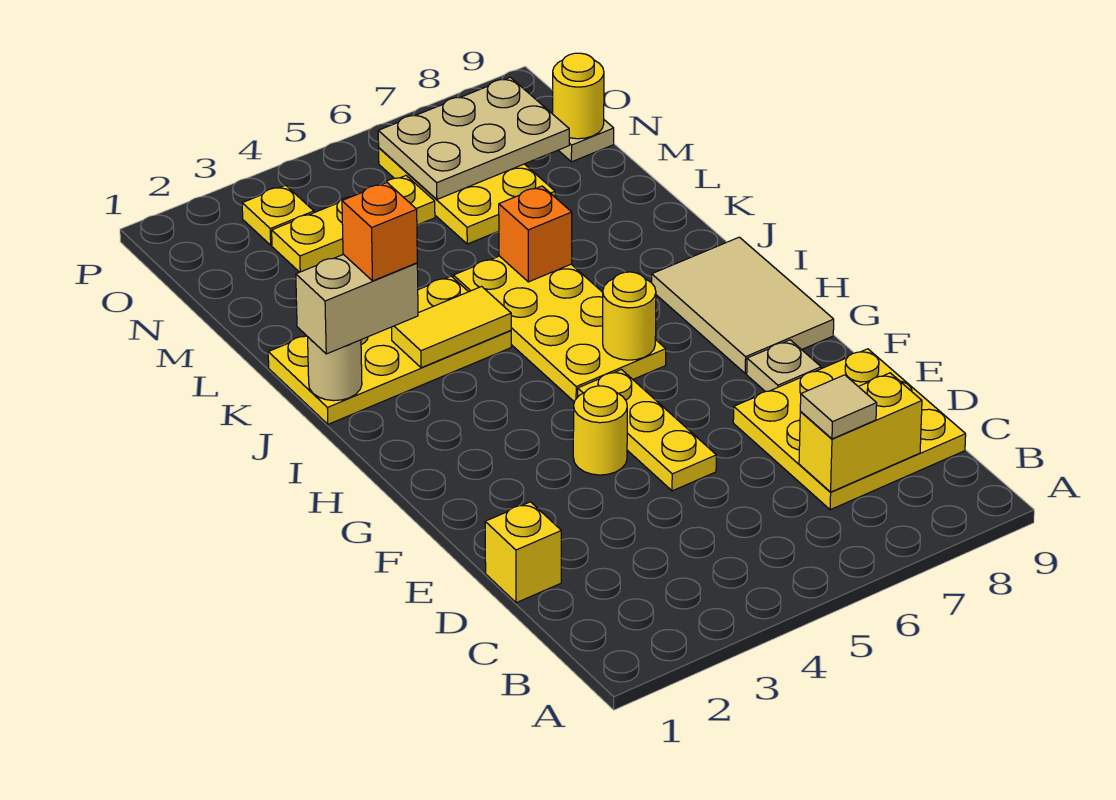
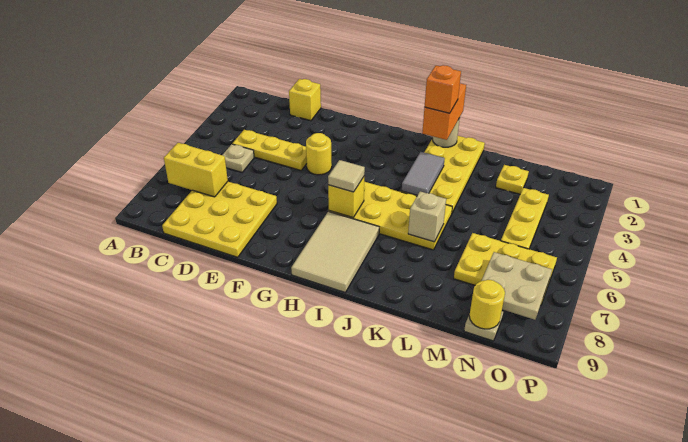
yellow brick C7:C8 level 2 -> yellow brick B7:C7 level 2
tan tile C7 level 3 -> tan tile H6 level 3
yellow plate E5:G5 level 1 -> yellow plate C4:E4 level 1
tan plate F8 level 1 -> tan plate C5 level 1
tan tile G8:I9 level 1 -> tan tile H7:I9 level 1
yellow round brick H6 level 2 -> yellow brick H6 level 2
tan brick J1:J2 level 3 -> orange brick J1:J2 level 3
yellow tile J3:J4 level 2 -> grey tile J3:J4 level 2
orange brick K6 level 2 -> tan brick K6 level 2
tan plate N6:O8 level 2 -> tan plate N7:O8 level 2
yellow plate O3 level 1 -> yellow plate M2 level 1

